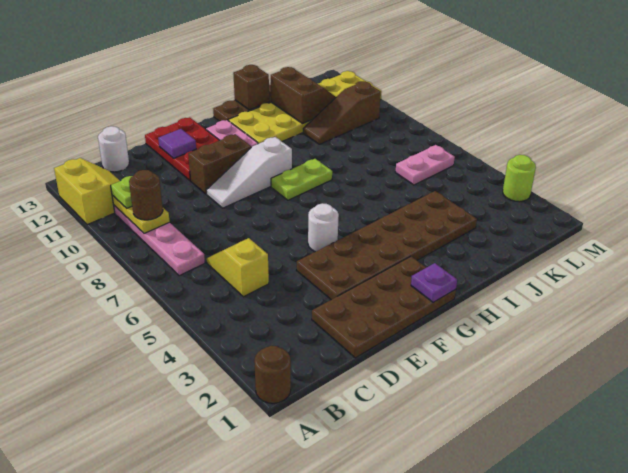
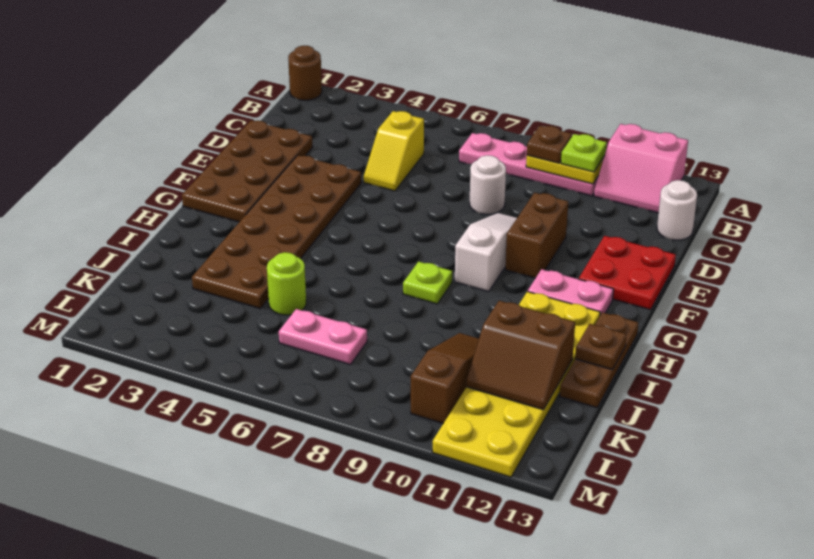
yellow slope A11:B12 level 1 top A -> pink slope A11:B12 level 1 top A
brown round brick B9 level 3 -> brown plate B9 level 3
yellow slope C5:C6 level 1 top 5 -> yellow slope C5:D5 level 1 top C
red plate E11:F13 level 1 -> red plate E12:F13 level 1
purple tile E12 level 2 -> none
white round brick F5 level 1 -> white round brick D8 level 1
purple plate G1 level 2 -> none
lime plate G8:H8 level 1 -> lime plate H8 level 1
brown brick I13 level 2 -> brown plate I13 level 2
pink plate K6:L6 level 1 -> pink plate K6:K7 level 1
lime round brick M3 level 1 -> lime round brick J5 level 1

